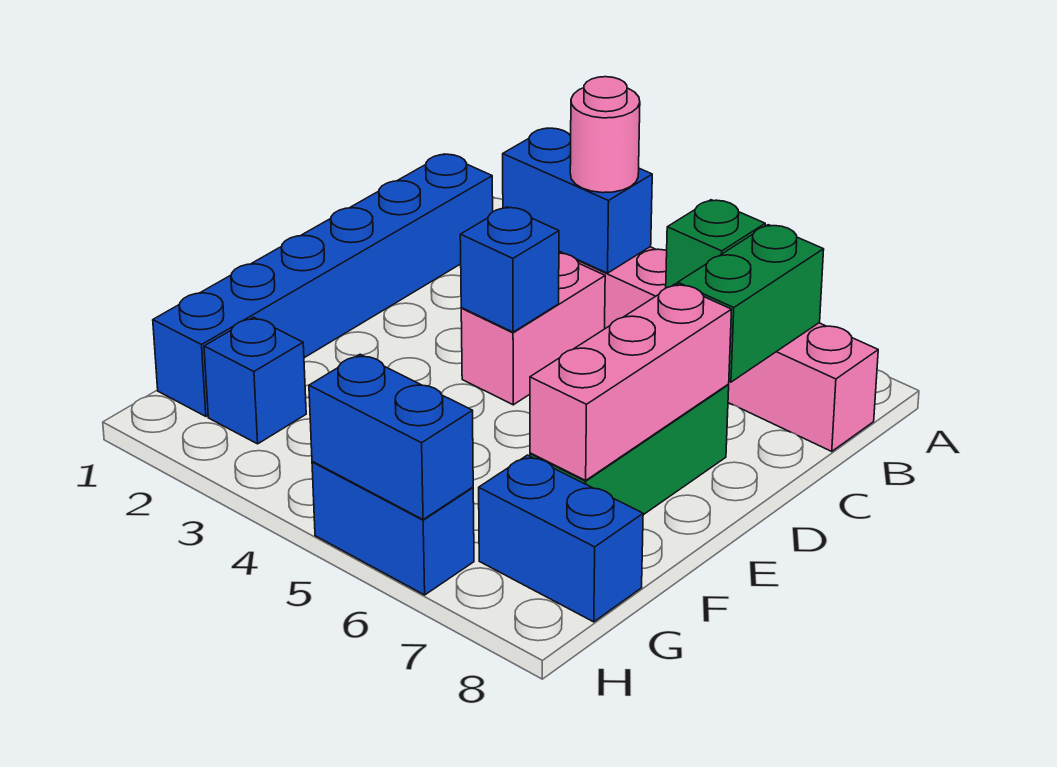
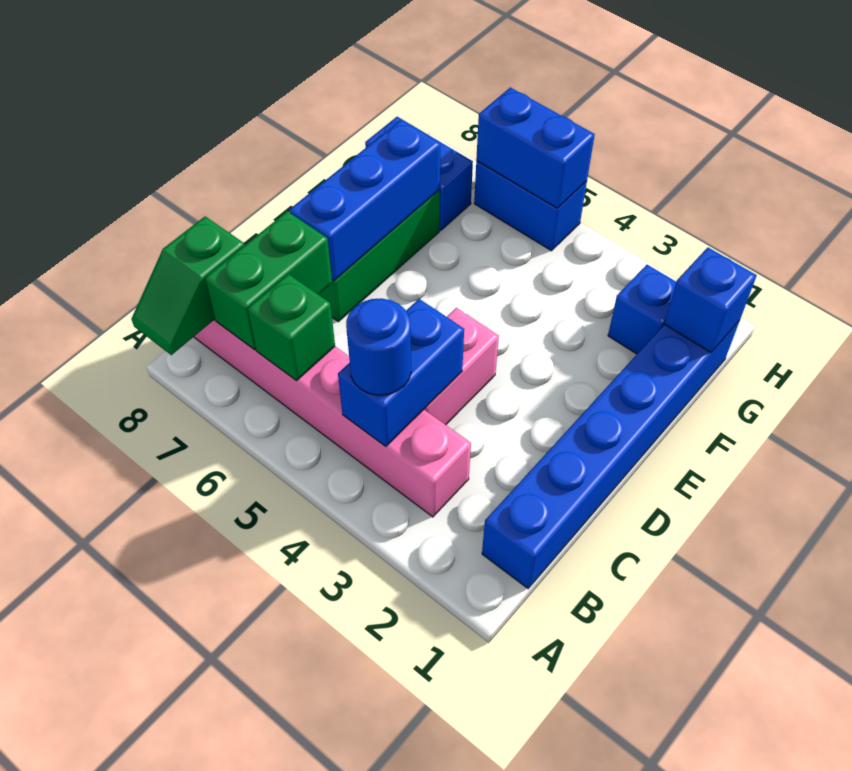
none -> green slope A8:B8 level 2 top B
blue brick B3:B4 level 2 -> blue brick B4:C4 level 2
pink round brick B4 level 3 -> blue round brick B4 level 3
blue brick D4 level 2 -> blue brick G1 level 2
pink brick D7:F7 level 2 -> blue brick D7:F7 level 2

